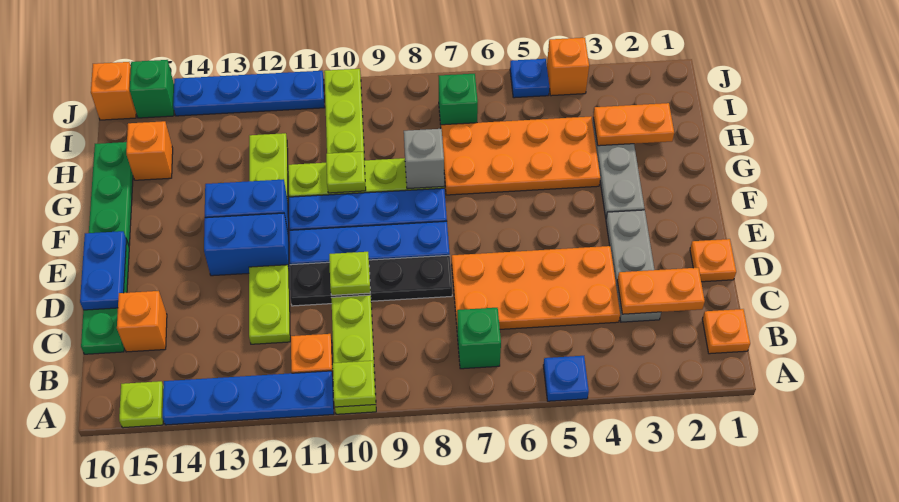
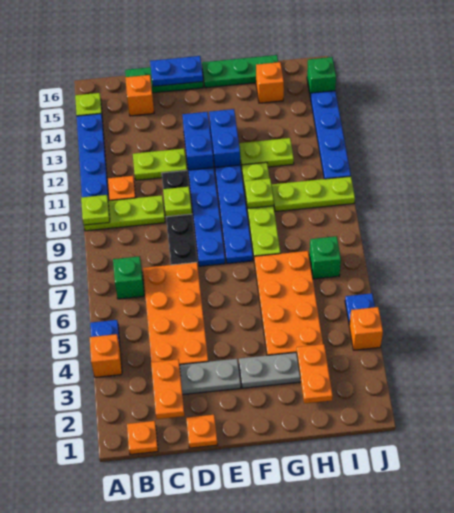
grey brick G8 level 2 -> none
orange brick J16 level 1 -> orange brick A4 level 1

